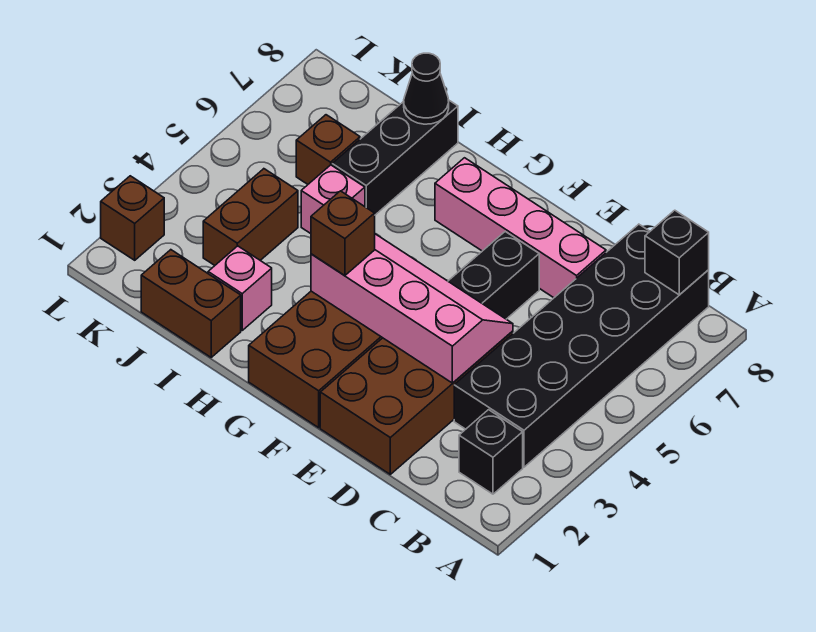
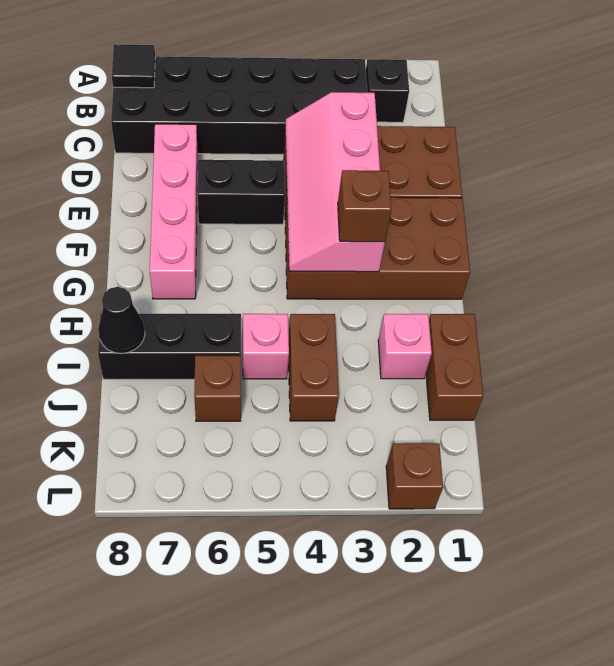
black brick B8 level 2 -> black tile B8 level 2
brown brick J3:J4 level 1 -> brown brick I4:J4 level 1

